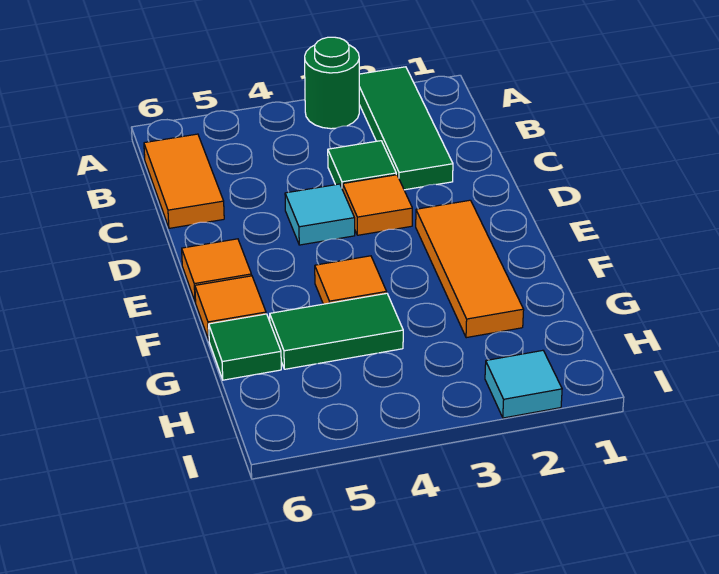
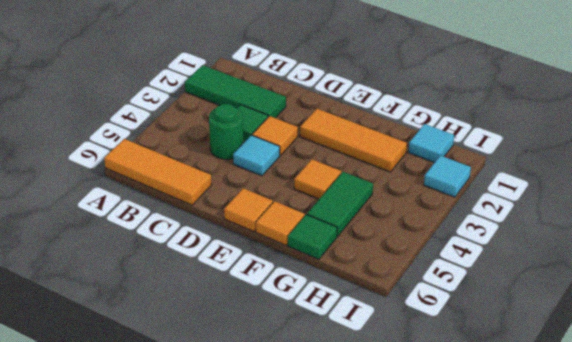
green round brick A3 level 1 -> green round brick C4 level 1
orange tile B6:C6 level 1 -> orange tile A6:C6 level 1
none -> cyan tile H1 level 1

